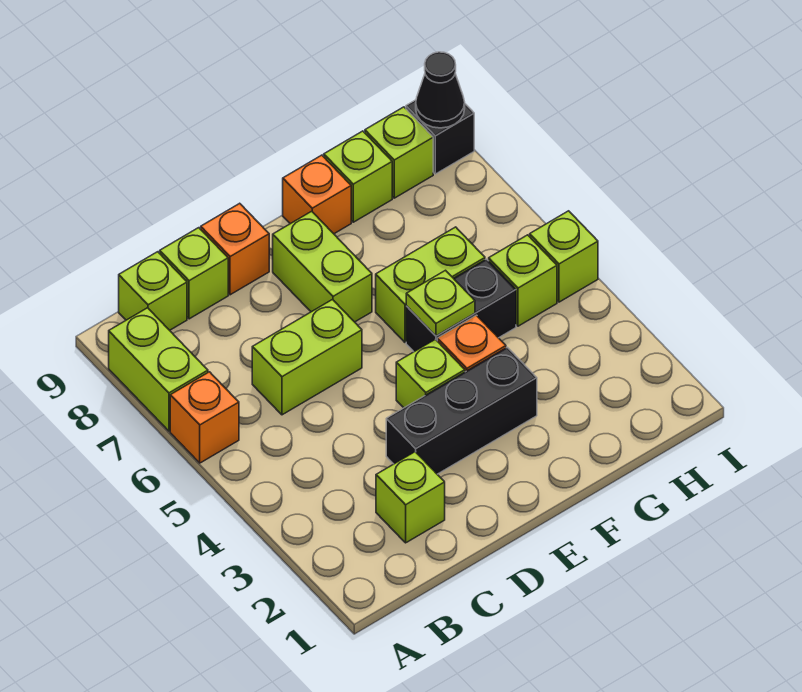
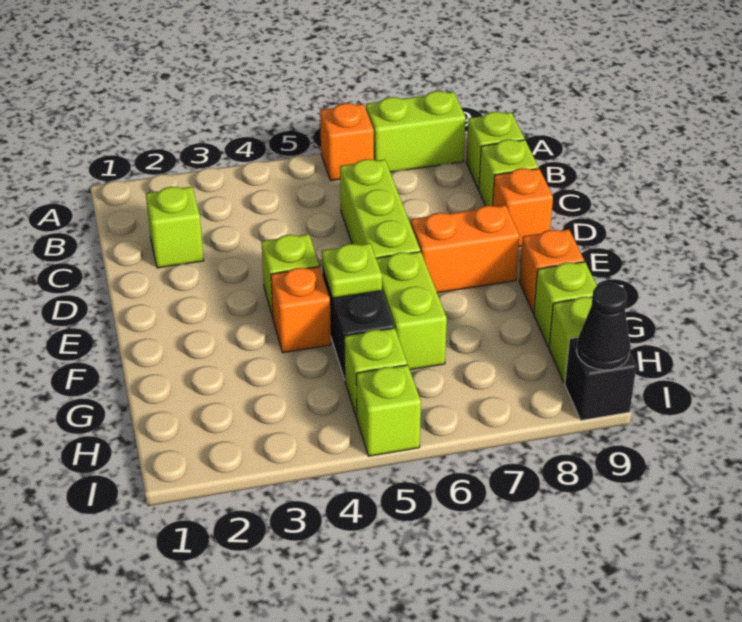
lime brick C6:D6 level 1 -> lime brick C6:E6 level 1
black brick D3:F3 level 1 -> none
lime brick E7:E8 level 1 -> orange brick E7:E8 level 1

